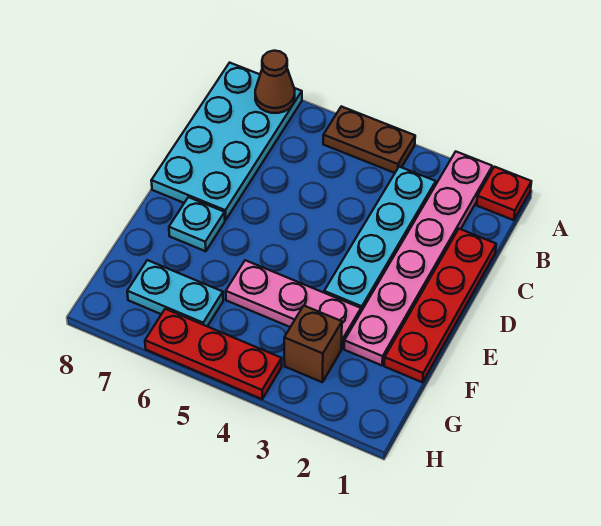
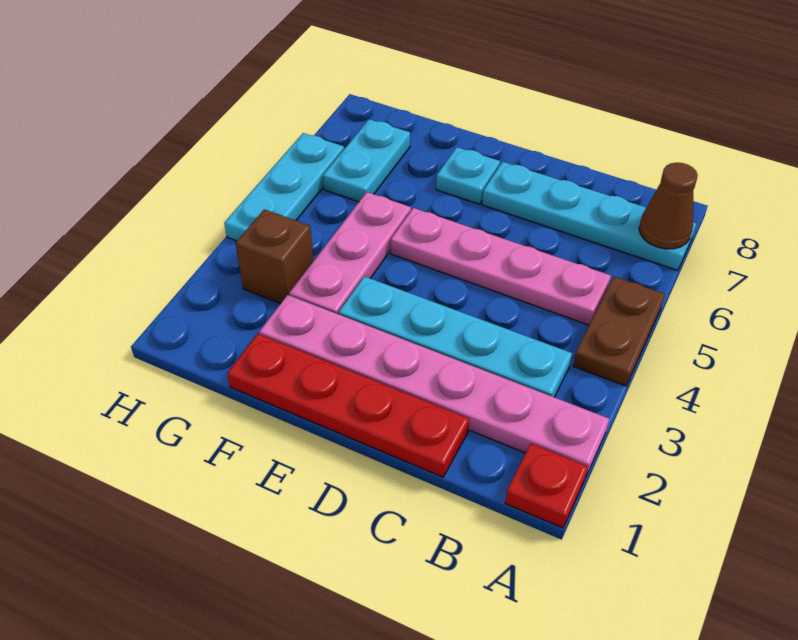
cyan plate A7:D8 level 1 -> cyan plate A7:D7 level 1
none -> pink plate B5:E5 level 1
red plate H4:H6 level 1 -> cyan plate H4:H6 level 1

